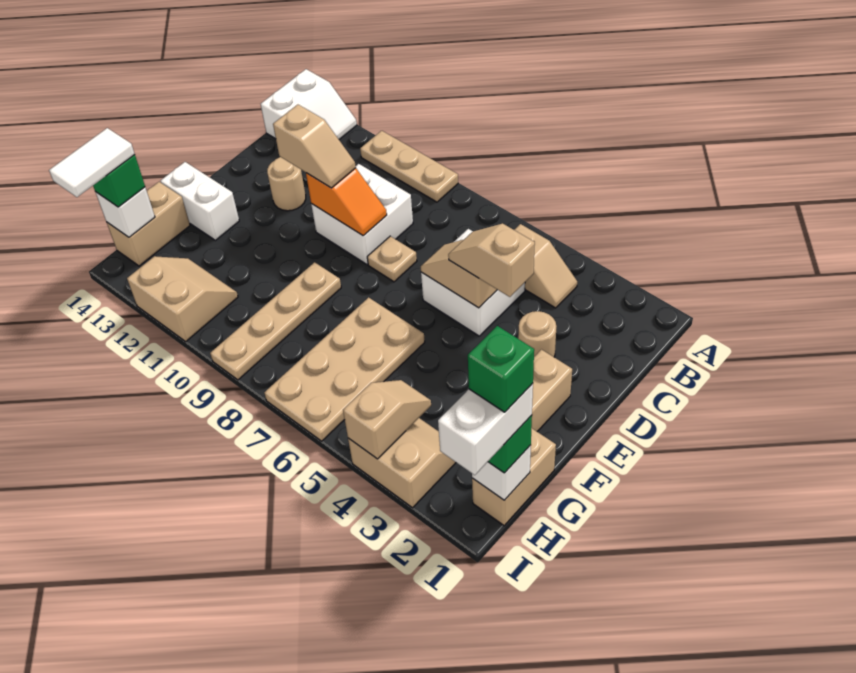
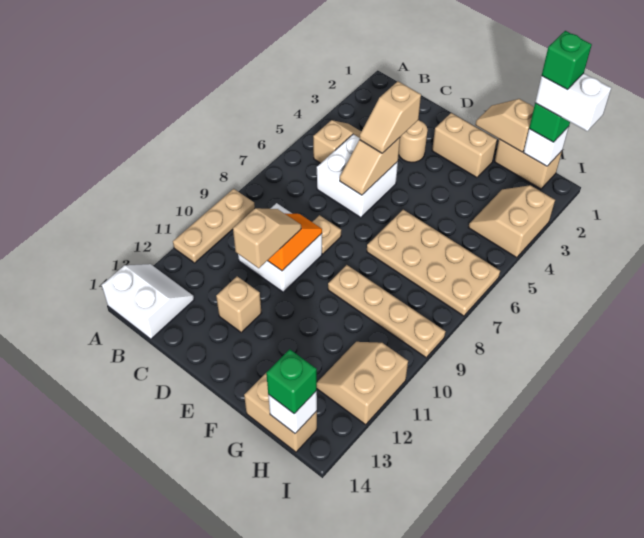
tan round brick D12 level 1 -> tan brick D12 level 1
white brick F13:F14 level 1 -> none
tan slope H4:I4 level 2 top I -> tan slope F1:G1 level 2 top G
white tile H14:I14 level 4 -> none

